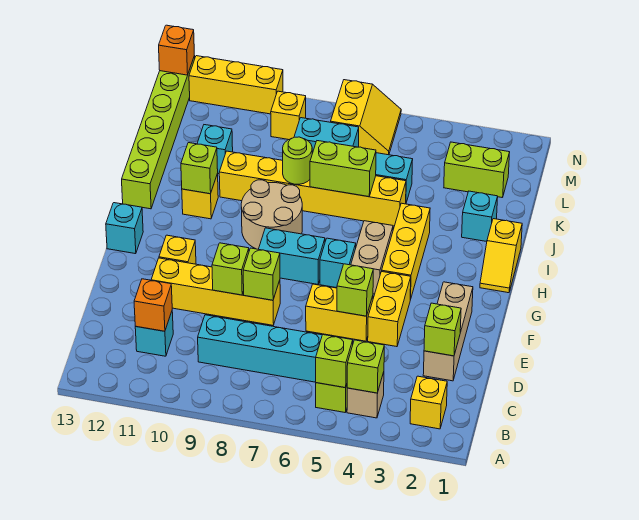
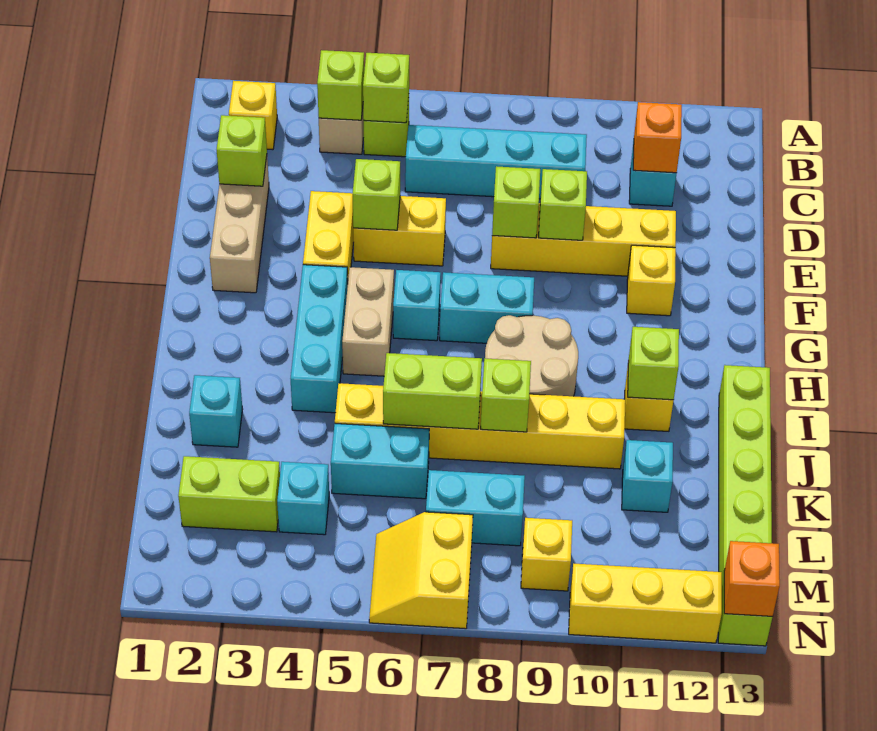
yellow brick G4:I4 level 1 -> cyan brick G4:I4 level 1
cyan brick G13 level 1 -> cyan brick L4 level 1
yellow slope H1:I1 level 1 top I -> none
lime round brick J8 level 2 -> lime brick J8 level 2

